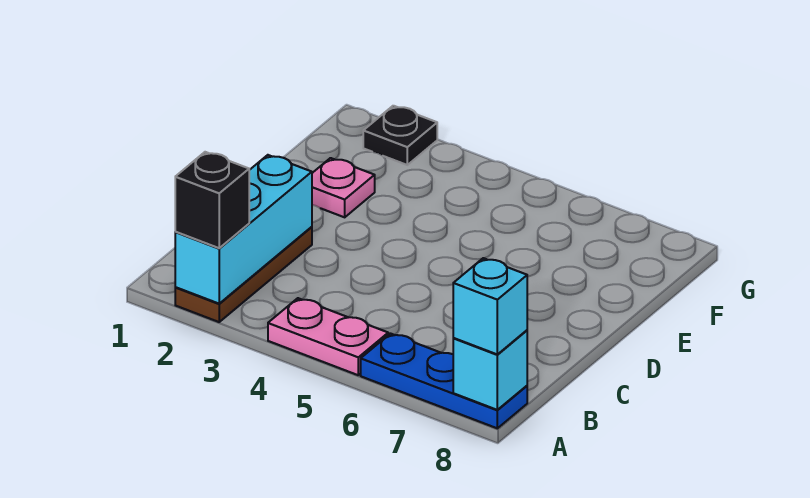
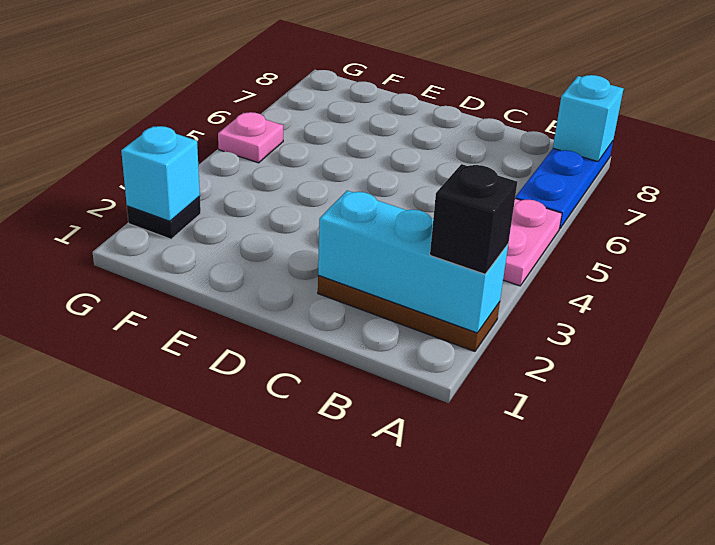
cyan brick A8 level 3 -> cyan brick G2 level 2
pink plate E2 level 1 -> pink plate G5 level 1

